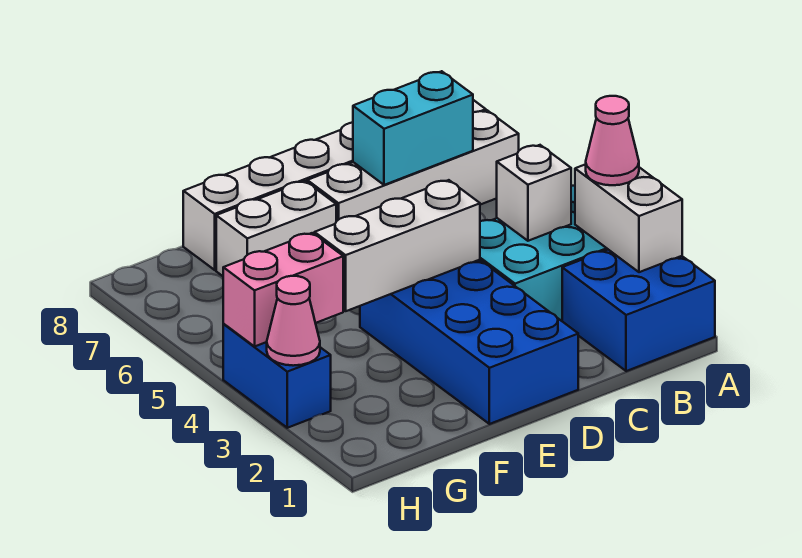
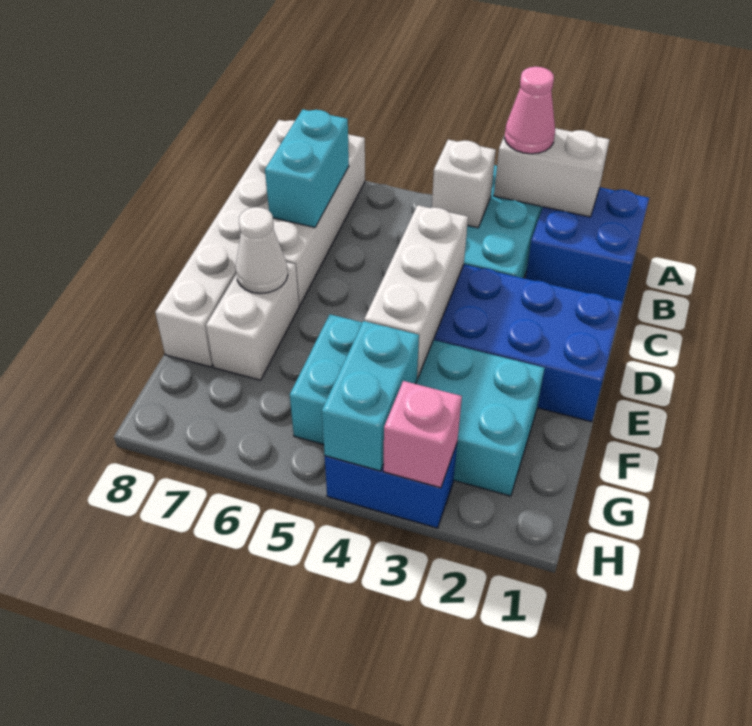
none -> white cone E7 level 2
none -> cyan brick F2:G5 level 1
pink brick G4:H4 level 2 -> cyan brick G4:H4 level 2
pink cone H3 level 2 -> pink brick H3 level 2

